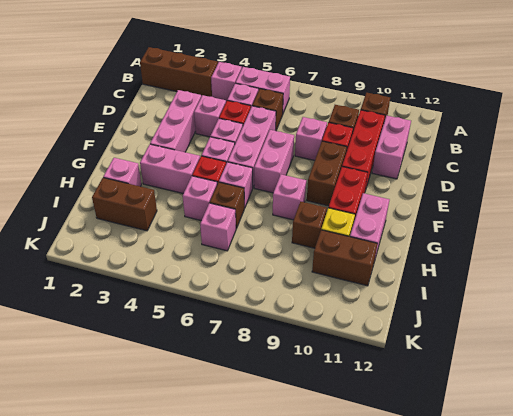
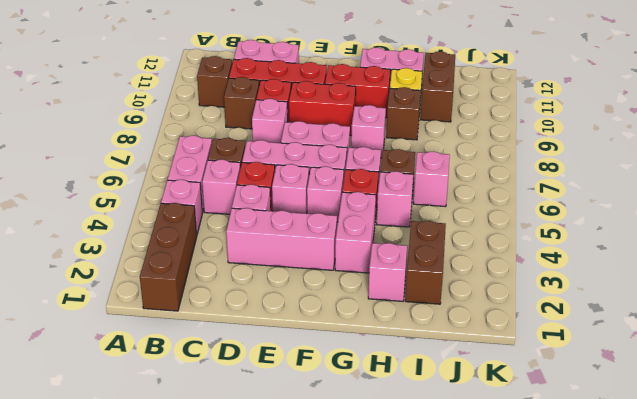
brown brick E9:F9 level 1 -> red brick E9:F9 level 1

